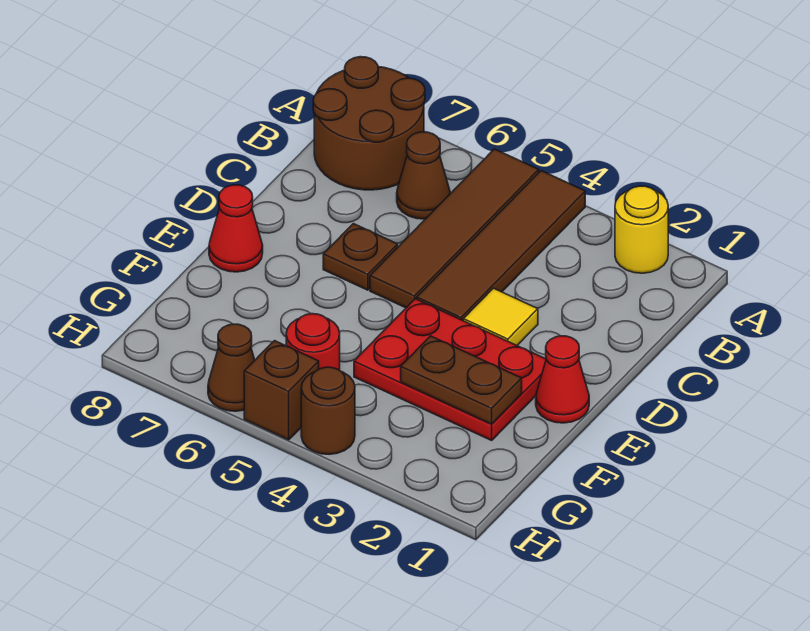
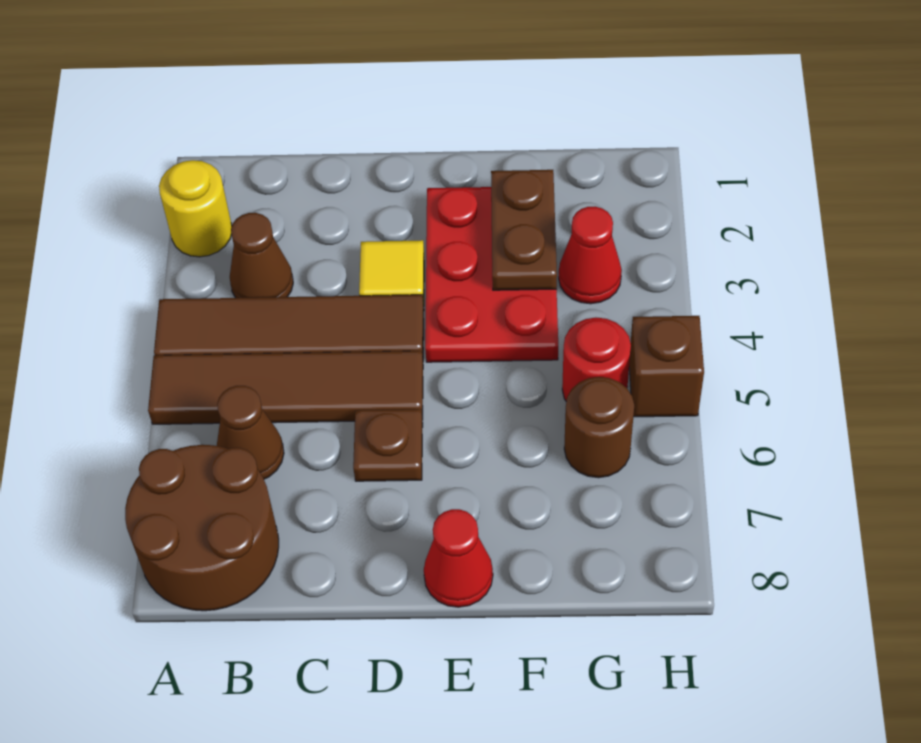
red cone E1 level 1 -> red cone G3 level 1
brown round brick H4 level 1 -> brown round brick G6 level 1
brown cone H6 level 1 -> brown cone B3 level 1

